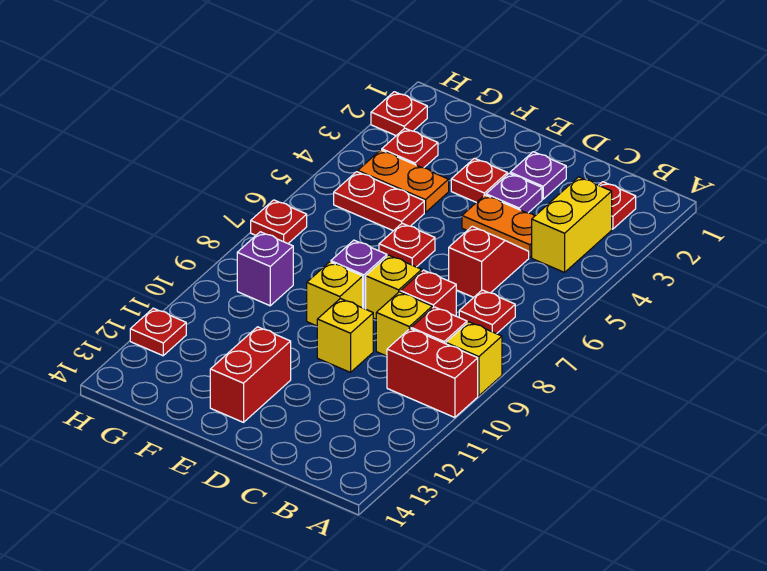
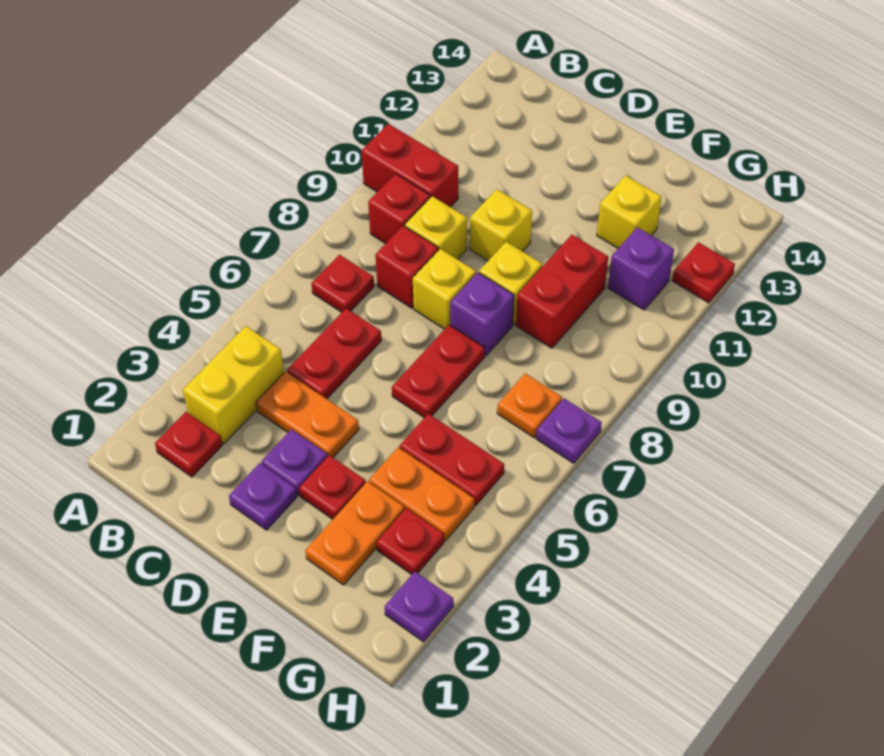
yellow brick A9 level 1 -> yellow brick F12 level 1
red slope C5:C6 level 1 top 6 -> red plate C5:C6 level 1
red plate E6 level 1 -> red plate E6:E7 level 1
red brick E12:E13 level 1 -> red brick F9:F10 level 1
none -> orange plate F2:F3 level 1
none -> orange plate G7 level 1
purple brick G9 level 1 -> purple brick G11 level 1
red plate H2 level 1 -> purple plate H2 level 1
red plate H7 level 1 -> purple plate H7 level 1

